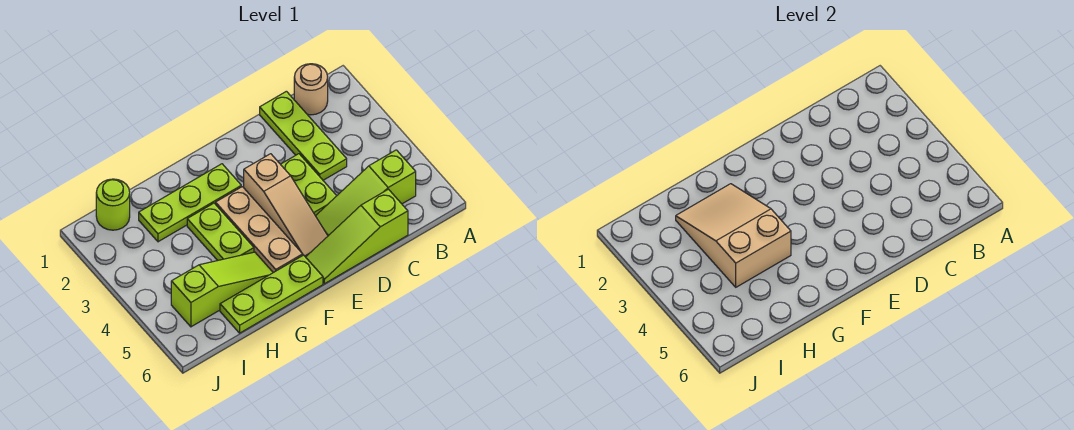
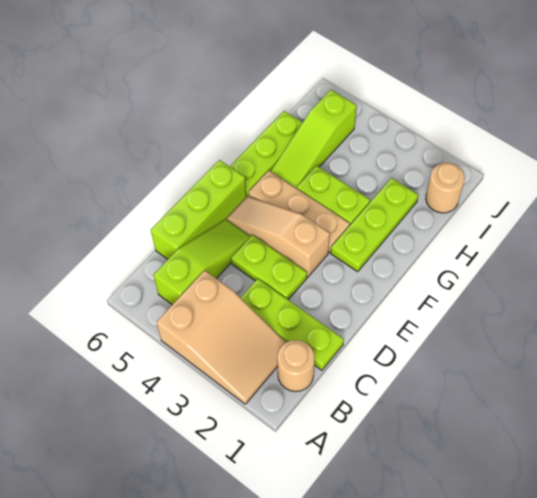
lime slope C6:E6 level 1 top C -> lime brick C6:E6 level 1
tan slope G2:H4 level 2 top 4 -> tan slope A2:B4 level 1 top 4
lime round brick I1 level 1 -> tan round brick I1 level 1

